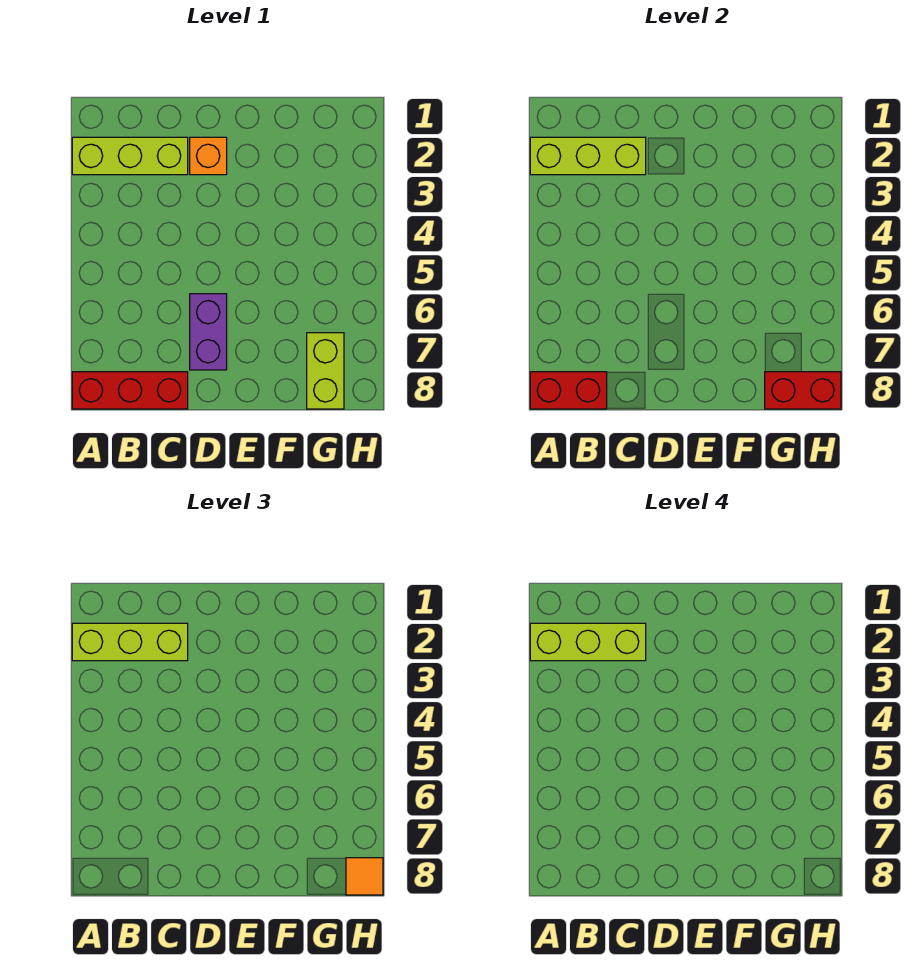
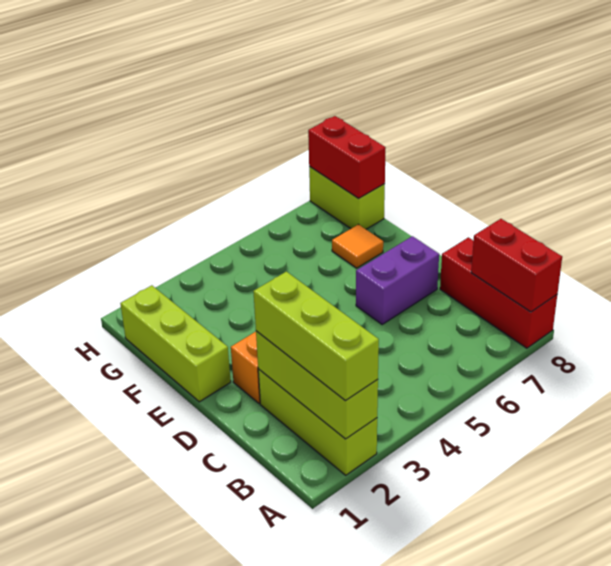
lime brick A2:C2 level 4 -> lime brick E1:G1 level 1
lime brick G7:G8 level 1 -> lime brick G8:H8 level 1
orange tile H8 level 3 -> orange tile F7 level 1

